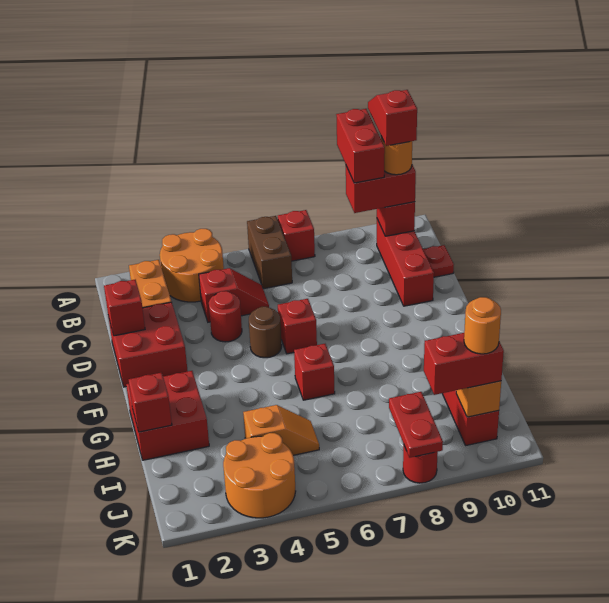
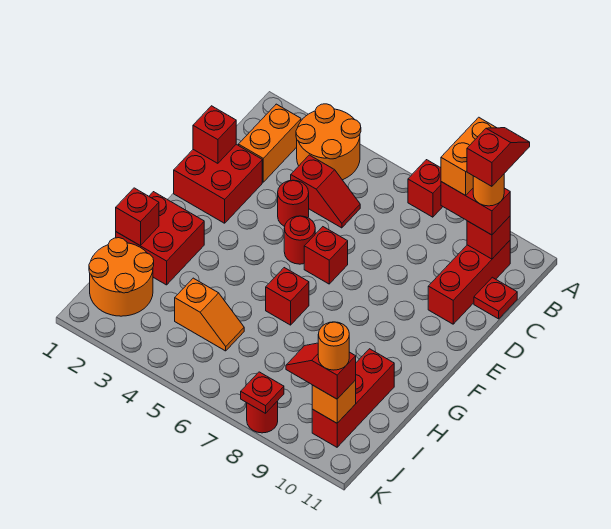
brown brick A6:B6 level 1 -> none
red brick A9:B9 level 4 -> orange brick A9:B9 level 4
brown round brick E5 level 1 -> red round brick E5 level 1
orange round brick J3:K4 level 1 -> orange round brick I1:J2 level 1
red plate J8:K8 level 2 -> red plate K8 level 2
red brick J9:J10 level 3 -> red slope J9:J10 level 3 top 10

